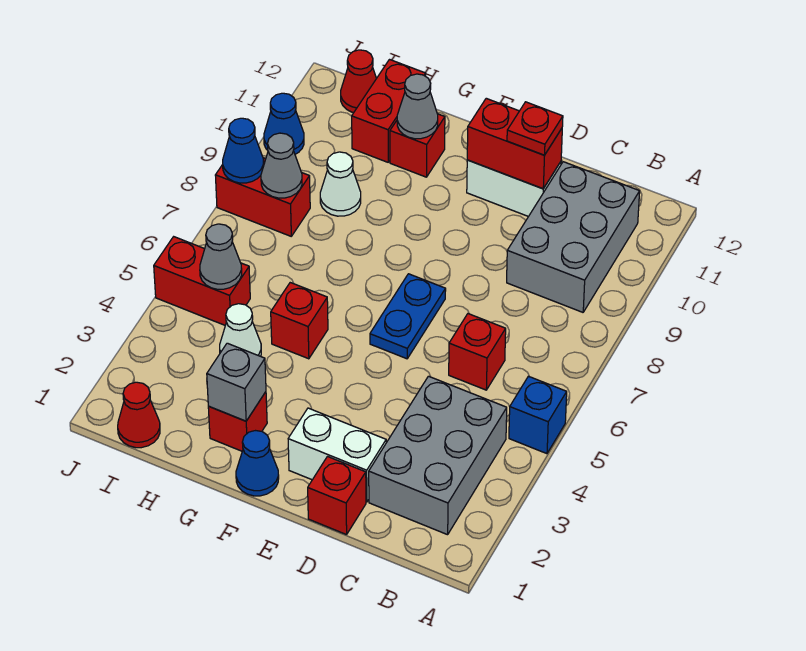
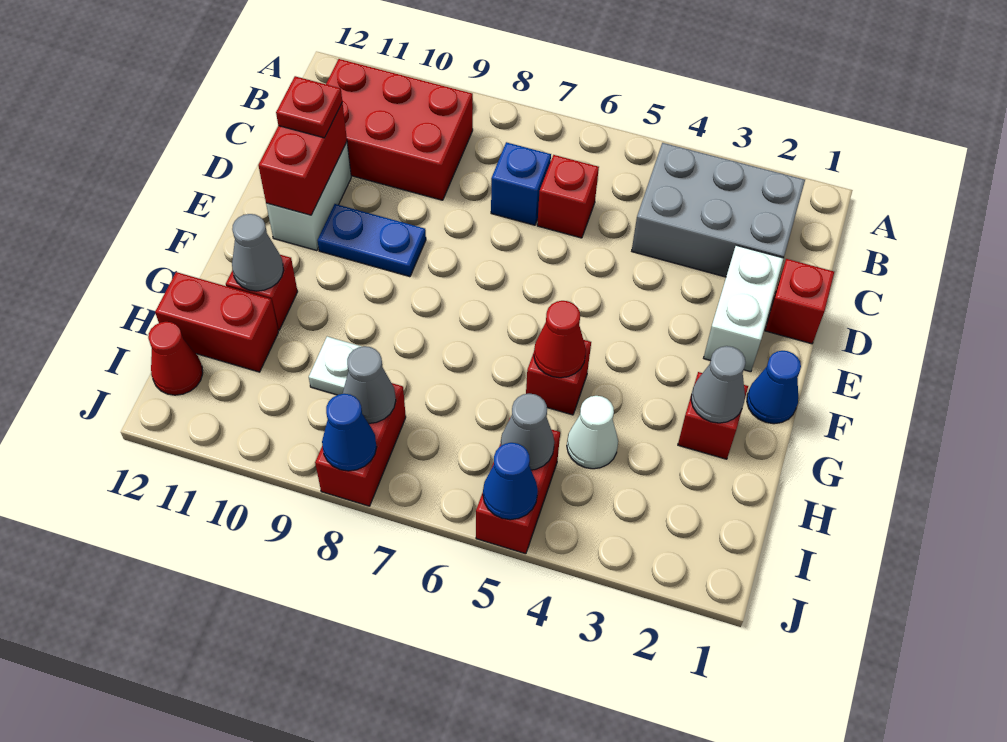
blue brick A5 level 1 -> blue brick C7 level 1
grey brick B9:C11 level 1 -> red brick B9:C11 level 1
blue plate E6:E7 level 1 -> blue plate E9:E10 level 1
grey brick G2 level 2 -> grey cone G2 level 2
white cone H9 level 1 -> white plate H9 level 1
red cone I1 level 1 -> red cone G5 level 2
blue cone J10 level 1 -> blue cone J5 level 2

